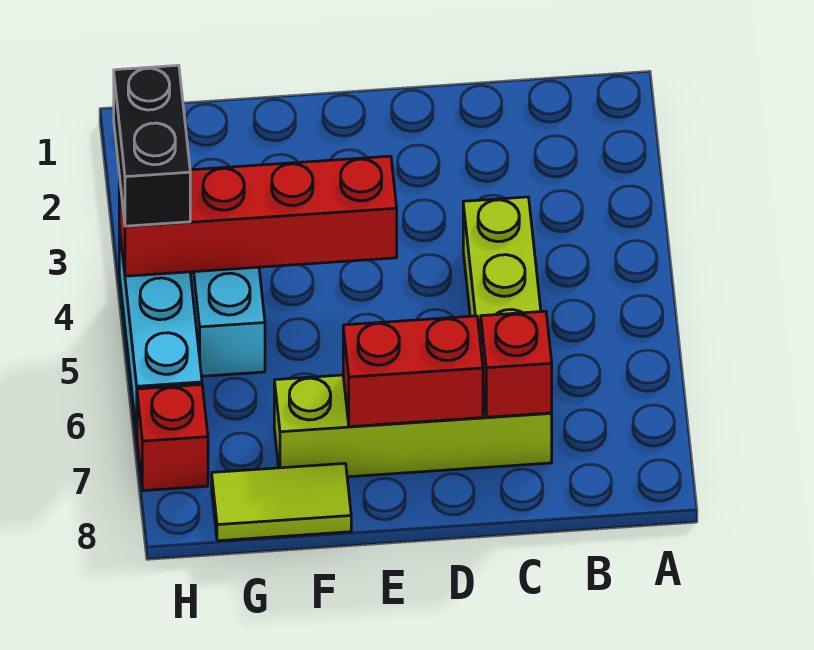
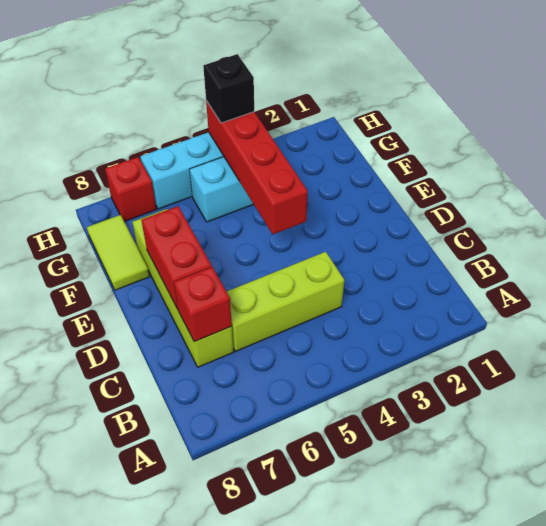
black brick H3:H4 level 3 -> black brick H4 level 3

